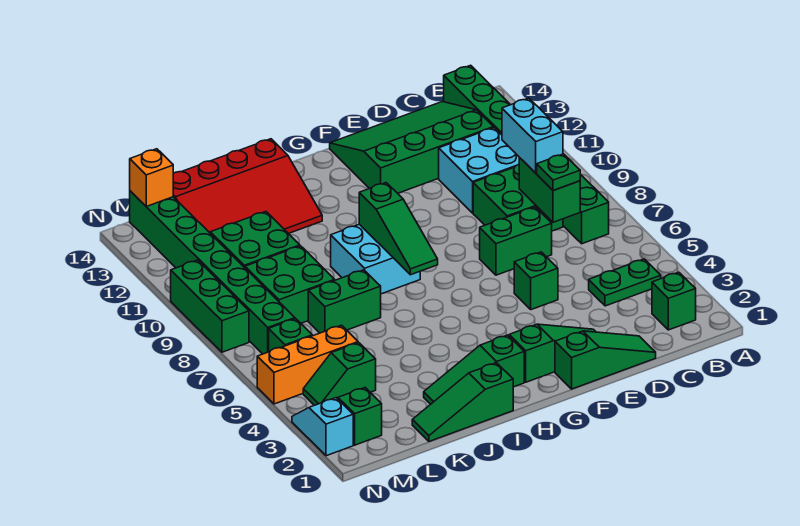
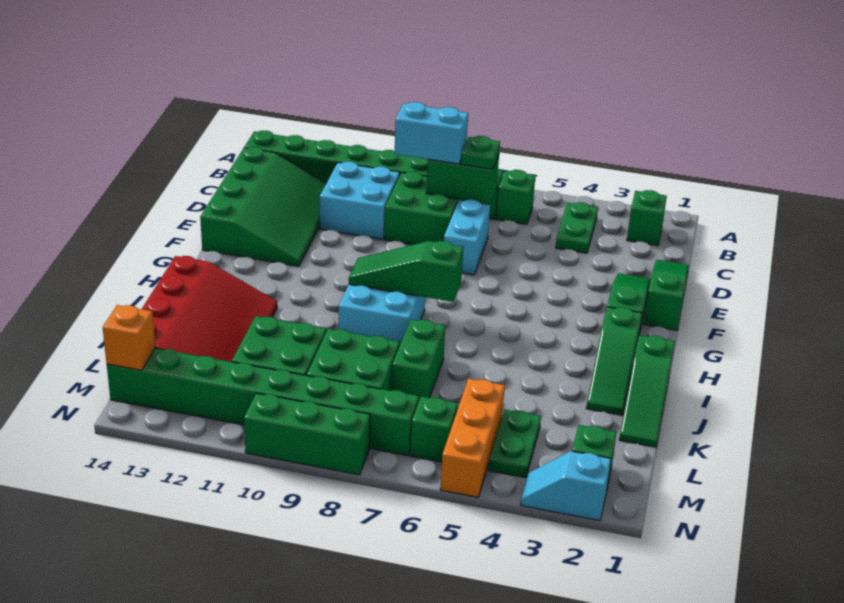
green slope C12:F14 level 1 top 12 -> green slope C12:F14 level 1 top 14
green brick D7:E7 level 1 -> cyan brick D7:E7 level 1
green brick E5 level 1 -> green brick B6 level 1
green slope H7:H9 level 2 top 9 -> green slope H7:H9 level 2 top 7
green slope L4:M4 level 1 top L -> green plate L4:M4 level 1

